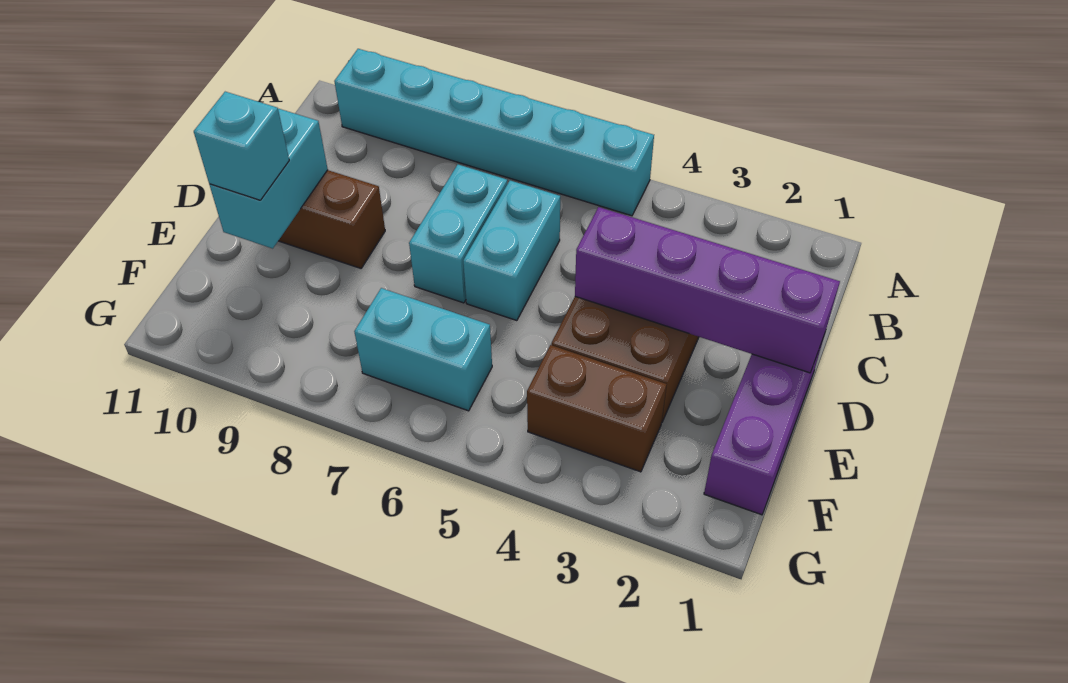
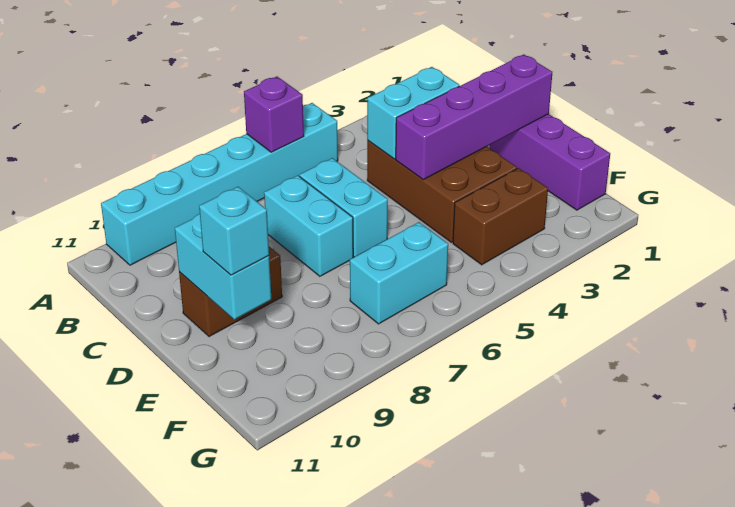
none -> purple brick A6 level 2
none -> cyan brick C3:C4 level 2

